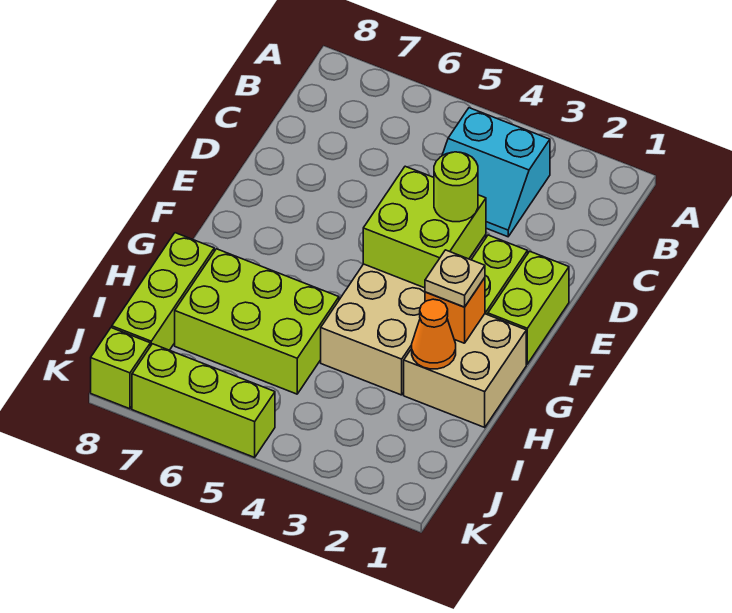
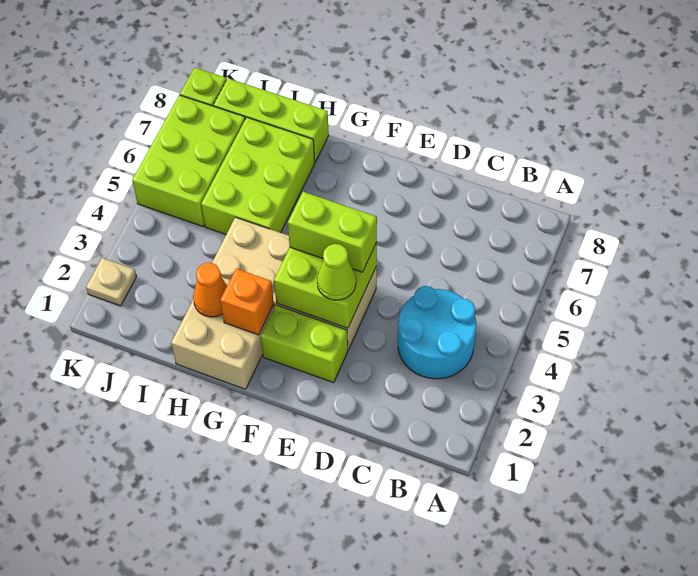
cyan slope B3:C4 level 1 top B -> cyan round brick B3:C4 level 1
lime brick E1:F1 level 1 -> lime brick E4:F4 level 3
lime round brick E3 level 3 -> lime cone E3 level 3
tan plate G2 level 3 -> tan plate K2 level 1
lime brick K5:K7 level 1 -> lime brick J5:K7 level 1

